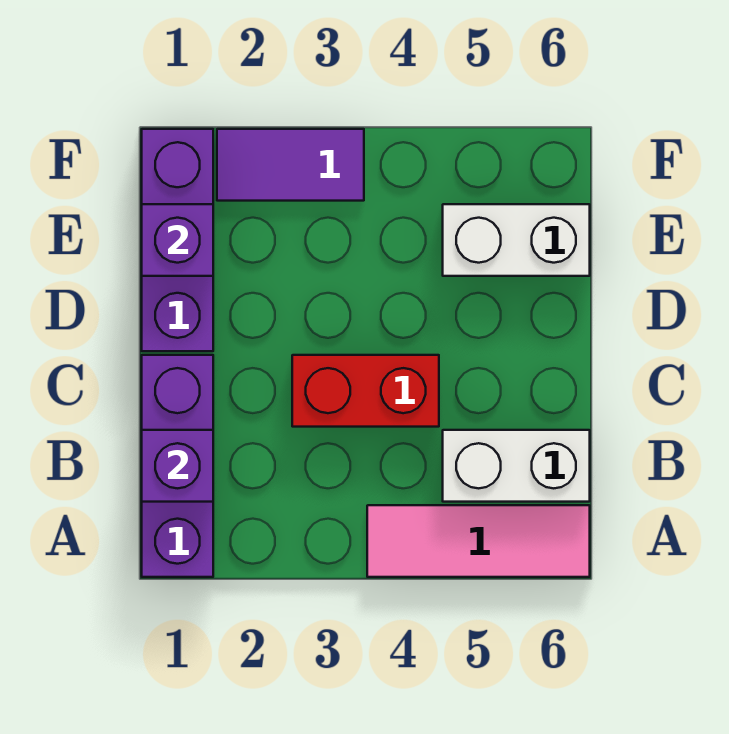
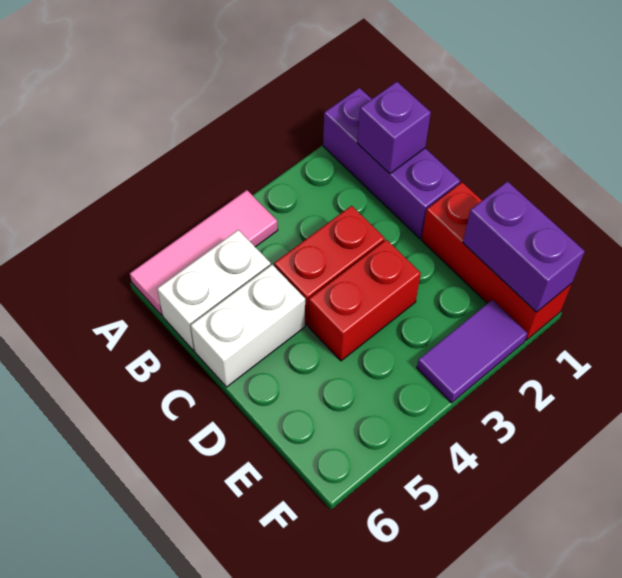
purple brick D1:F1 level 1 -> red brick D1:F1 level 1
none -> red brick D3:D4 level 1
purple brick E1 level 2 -> purple brick E1:F1 level 2
white brick E5:E6 level 1 -> white brick C5:C6 level 1

